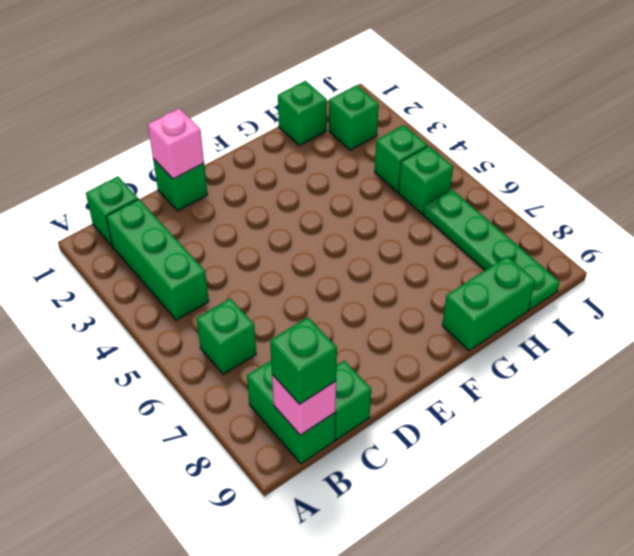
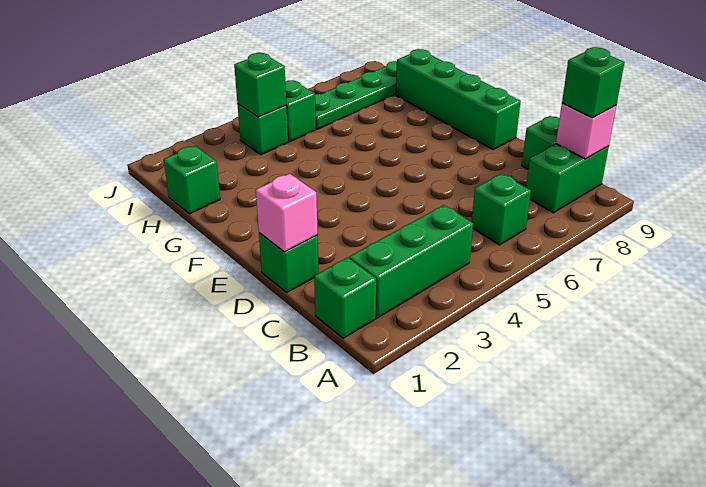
green brick G9:H9 level 1 -> green brick E9:H9 level 1
green brick I2 level 1 -> green brick I4 level 2

